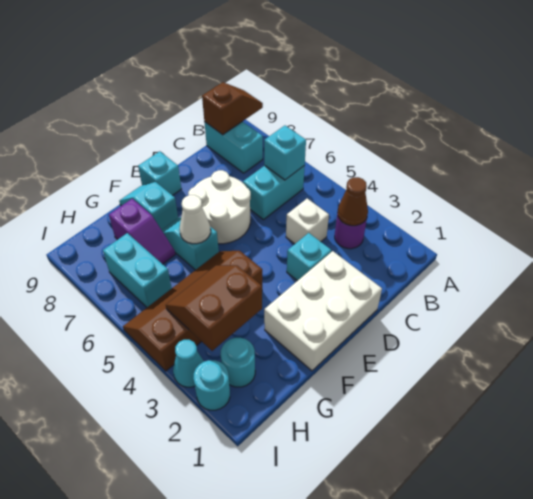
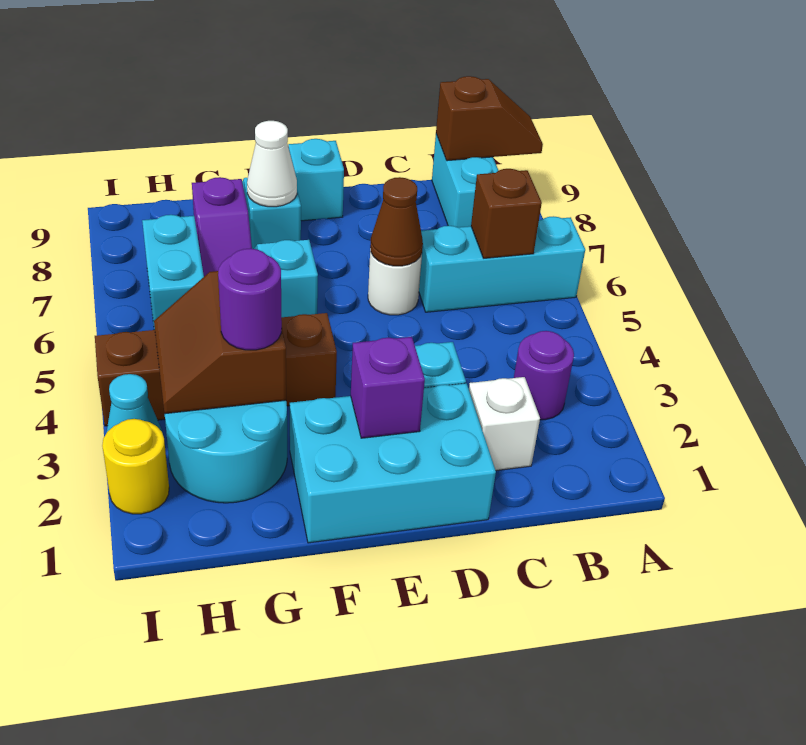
brown cone B3 level 2 -> brown cone D6 level 2
cyan brick B6:C6 level 1 -> cyan brick A6:C6 level 1
cyan brick B6 level 2 -> brown brick B6 level 2
white brick C4 level 1 -> white brick C2 level 1
white brick D1:F2 level 1 -> cyan brick D1:F2 level 1
white round brick D6:E7 level 1 -> white round brick D6 level 1
none -> purple brick E2 level 2
white cone F6 level 2 -> white cone F8 level 2
brown slope G3:H4 level 2 top 3 -> brown slope G3:H4 level 2 top G
none -> purple round brick G3 level 3
cyan round brick H2 level 1 -> cyan round brick G2:H3 level 1
cyan round brick I2 level 1 -> yellow round brick I2 level 1

